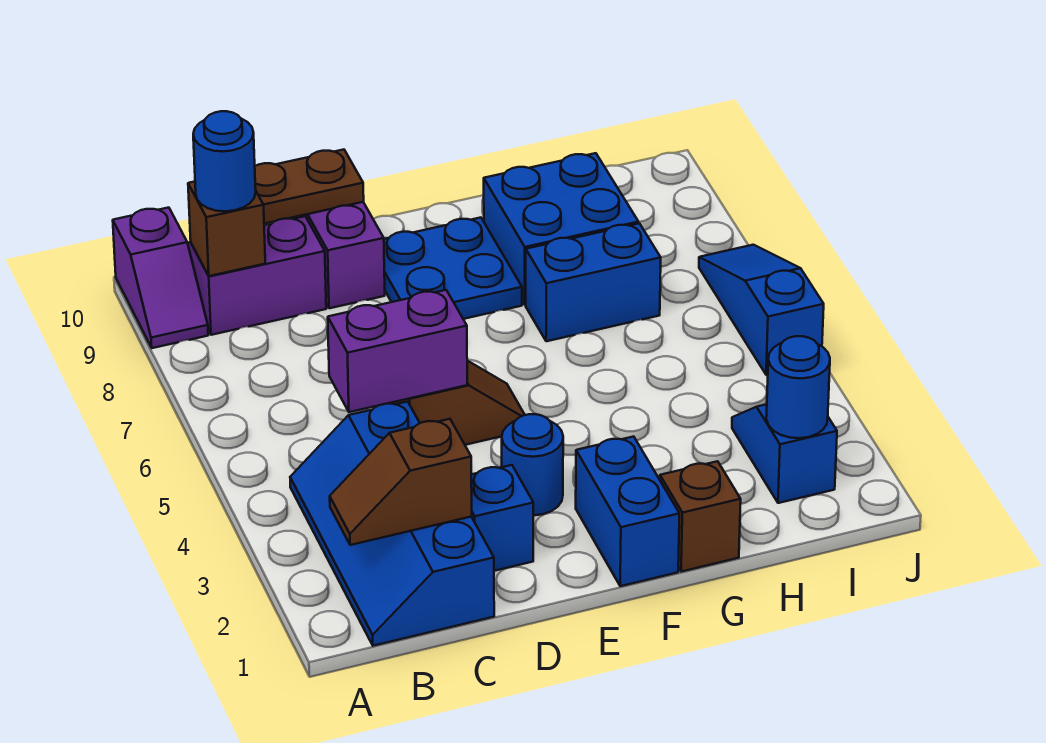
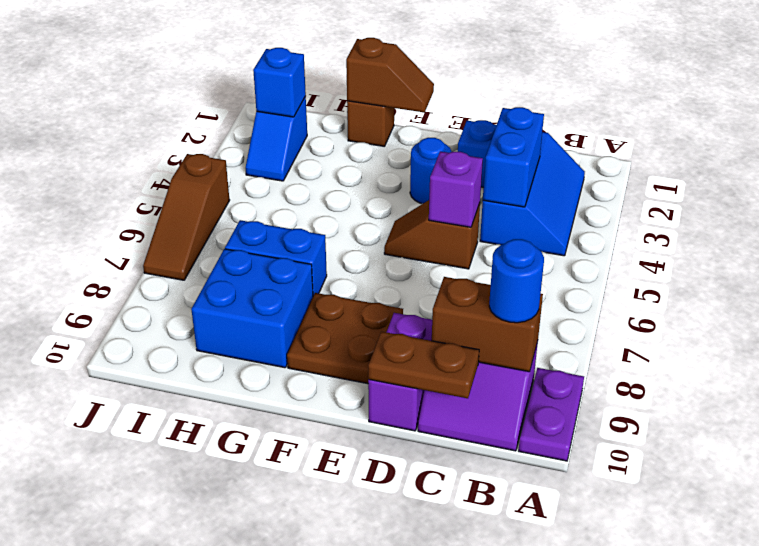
purple slope A9:A10 level 1 top 10 -> purple plate A9:A10 level 1
blue slope B1:C4 level 1 top C -> blue slope B2:C4 level 1 top C
brown slope B2:C2 level 2 top C -> brown slope F1:G1 level 2 top G
brown brick B9 level 2 -> brown brick B9:C9 level 2
purple brick C5:D5 level 2 -> purple brick D5 level 2
blue plate E8:F9 level 1 -> brown plate E8:F9 level 1
blue brick F1:F2 level 1 -> blue brick C3:C4 level 2
blue round brick I2 level 2 -> blue brick I2 level 2
blue slope J5:J7 level 1 top 5 -> brown slope J5:J7 level 1 top 5

